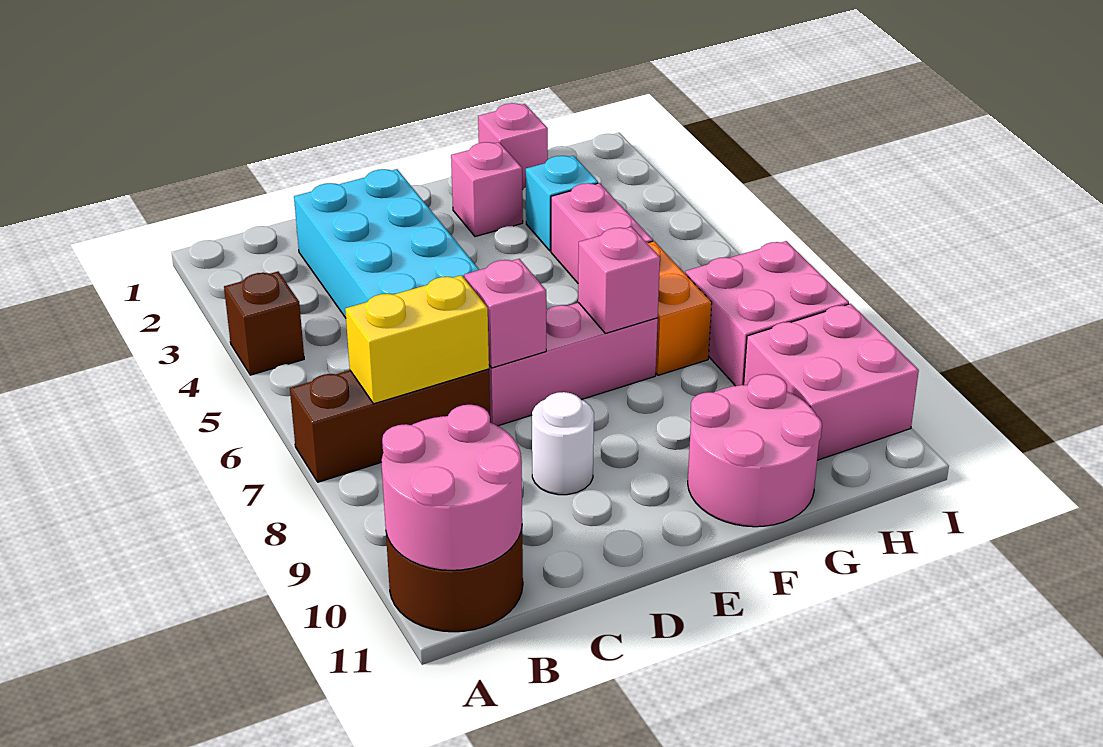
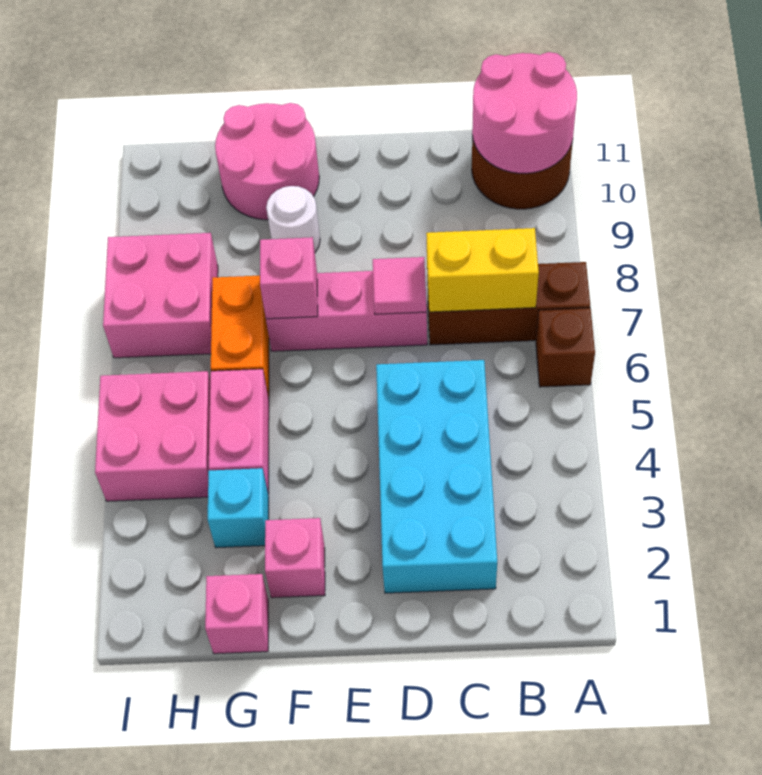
brown brick A4 level 1 -> brown brick A6 level 1
pink brick D7 level 2 -> pink tile D7 level 2
white round brick D9 level 1 -> white round brick F9 level 1
pink brick H9:I10 level 1 -> pink brick H4:I5 level 1

